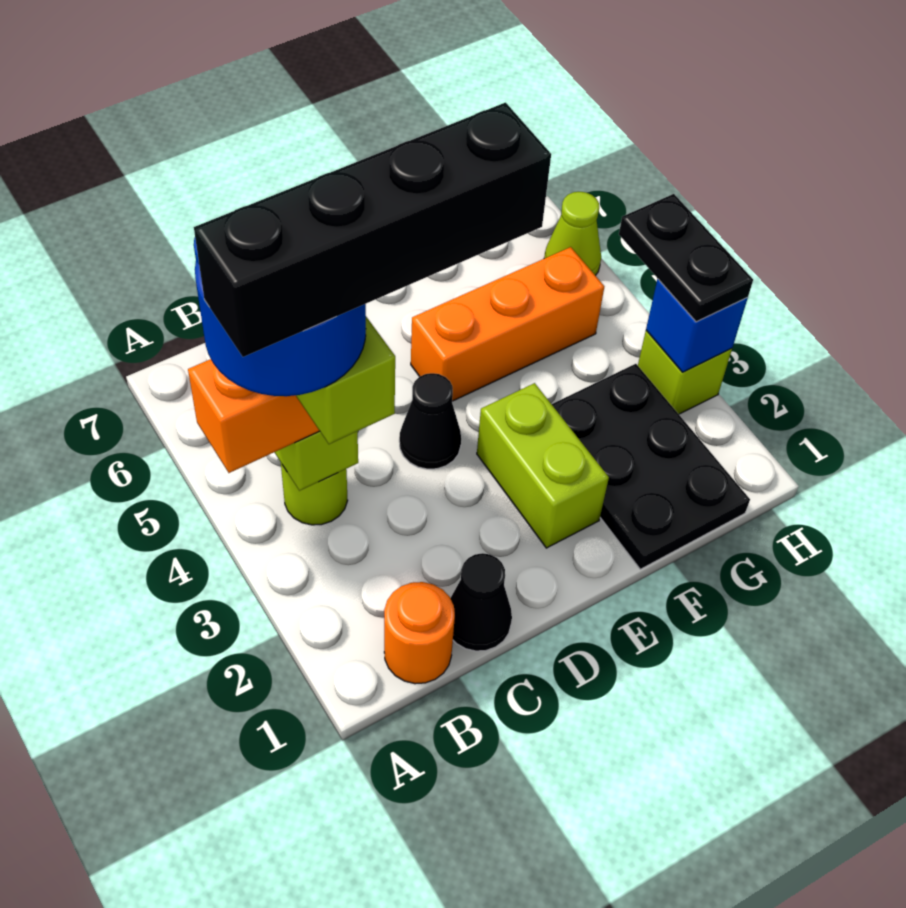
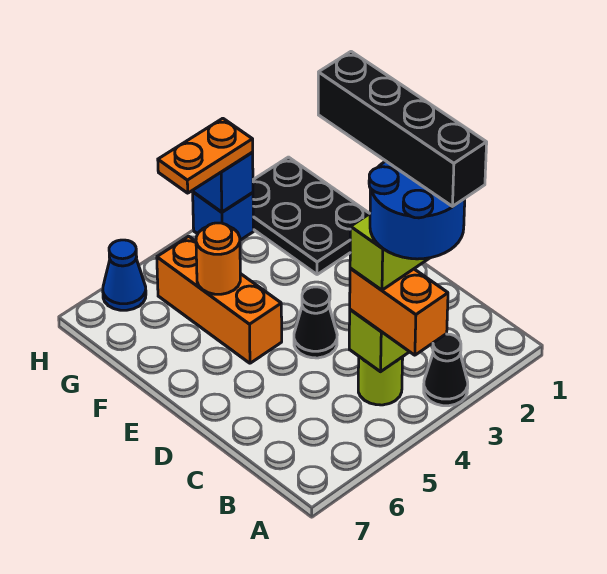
orange round brick B1 level 1 -> orange round brick F5 level 2
black cone C1 level 1 -> black cone A3 level 1
lime brick E2:E3 level 1 -> none
black plate F1:G3 level 1 -> black plate F1:H2 level 1
lime brick H3 level 1 -> blue brick H3 level 1
black plate H3:H4 level 3 -> orange plate H3:H4 level 3
lime cone H6 level 1 -> blue cone H6 level 1

